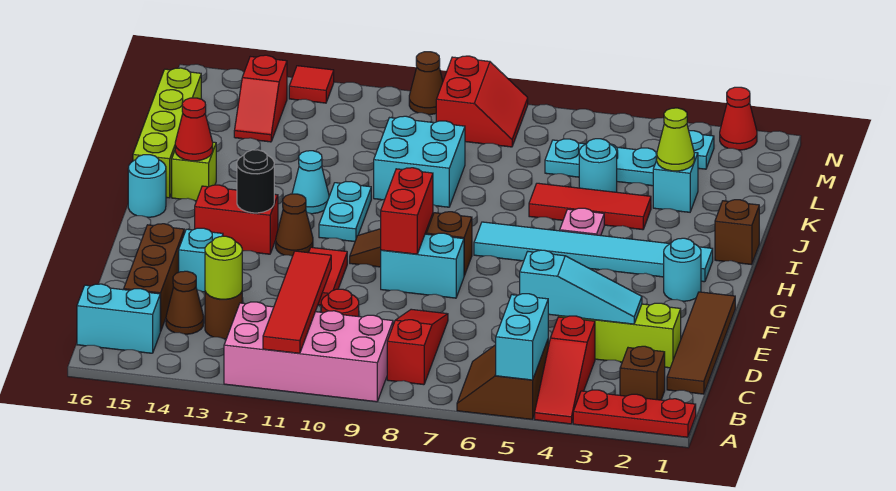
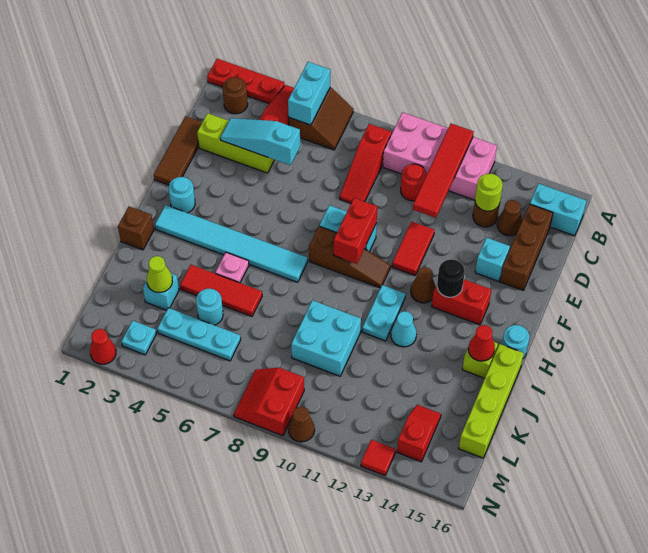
brown brick B2 level 1 -> brown round brick B2 level 1
brown tile C1:F1 level 1 -> brown tile D1:F1 level 1

